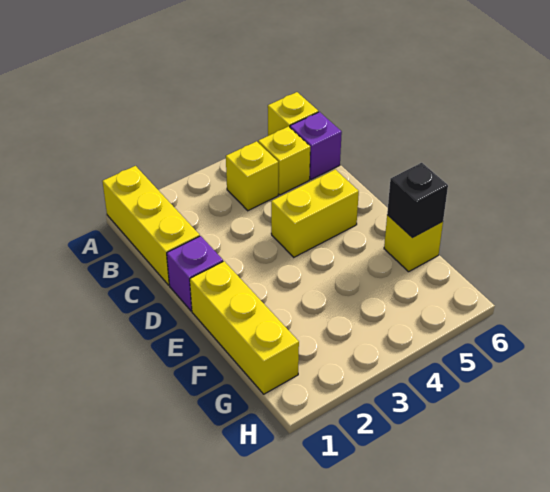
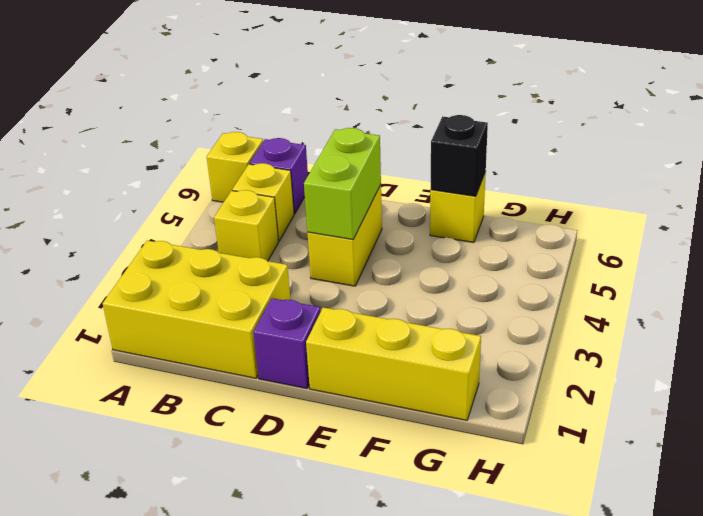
yellow brick A1:C1 level 1 -> yellow brick A1:C2 level 1
none -> lime brick D4:D5 level 2

